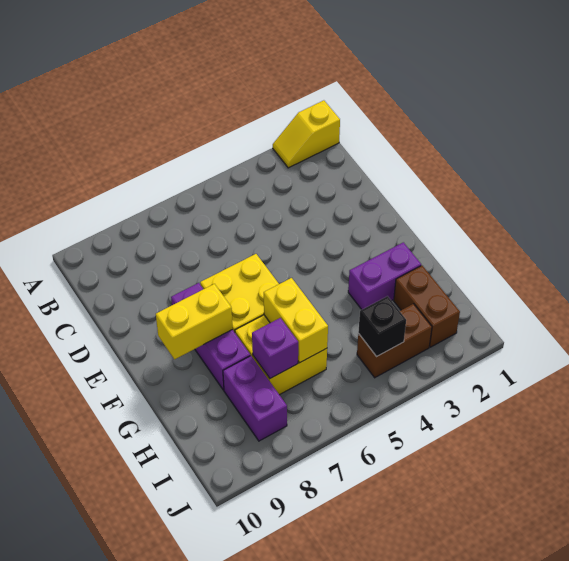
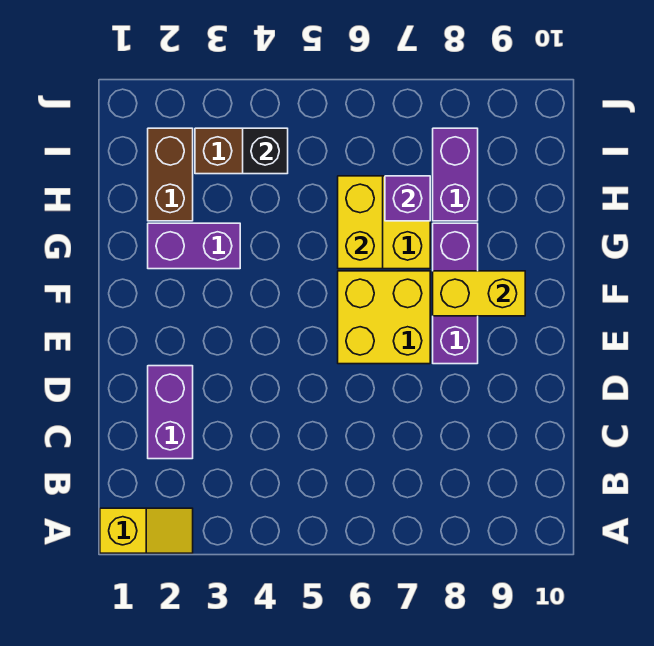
none -> purple brick C2:D2 level 1

